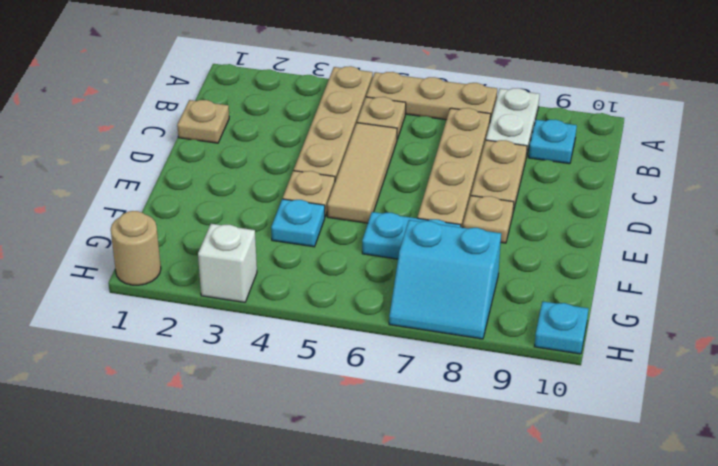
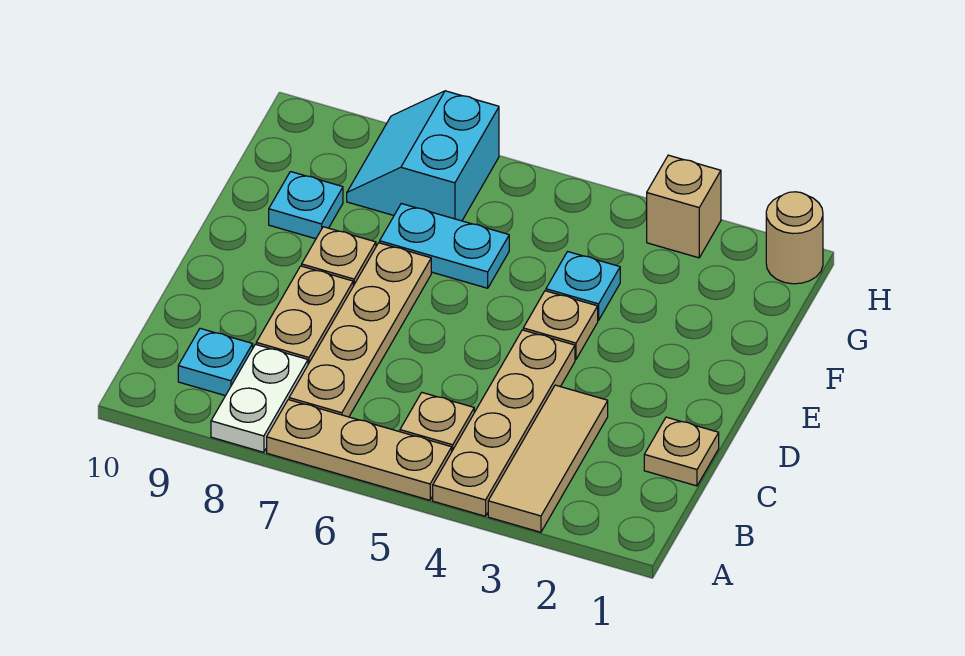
tan tile C5:E5 level 1 -> tan tile A3:C3 level 1
cyan slope G7:H8 level 1 top G -> cyan slope G7:H8 level 1 top 7
white brick H3 level 1 -> tan brick H3 level 1
cyan plate H10 level 1 -> cyan plate F9 level 1

